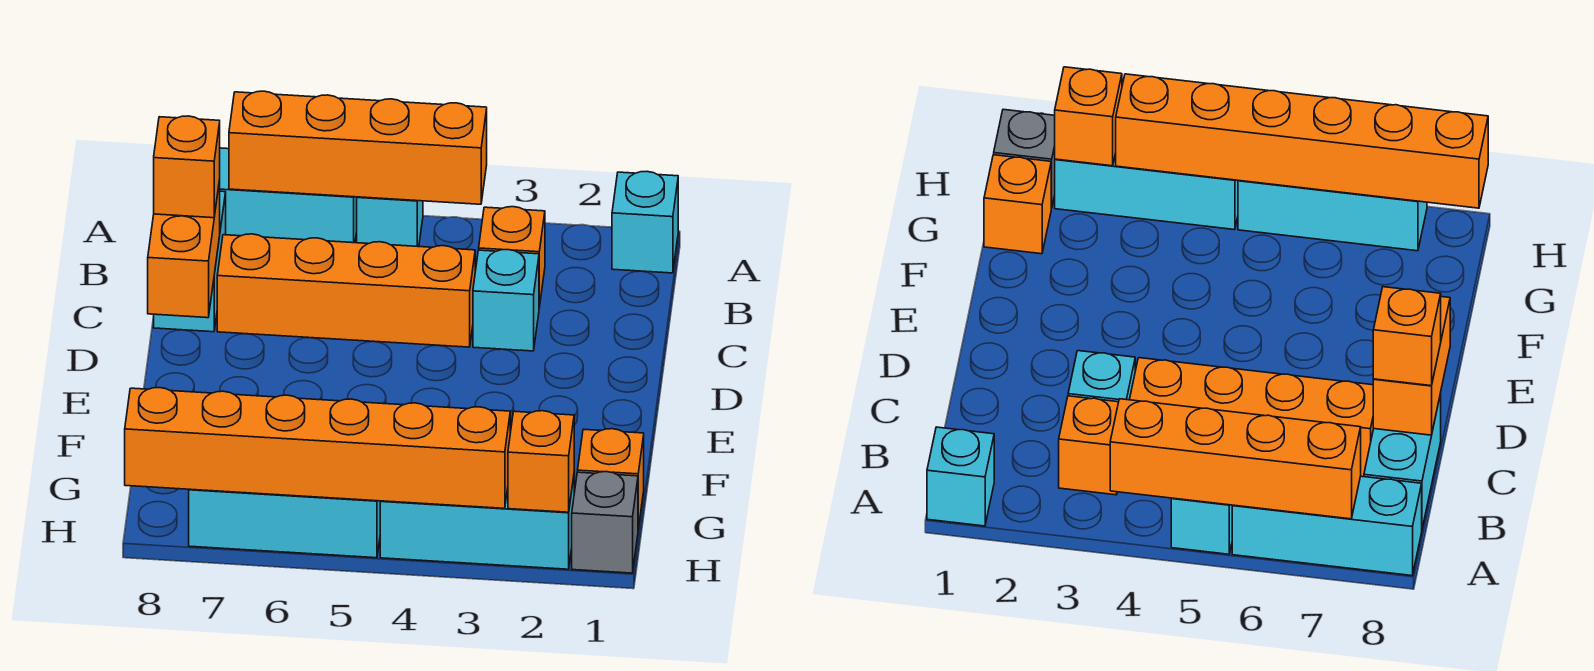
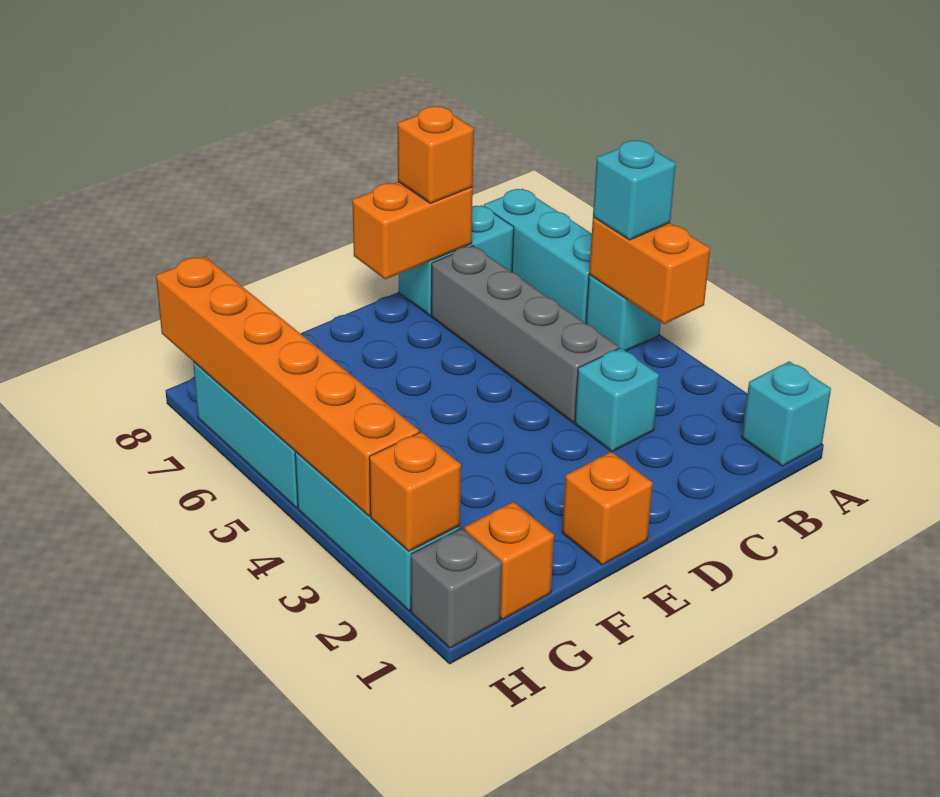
orange brick A4:A7 level 2 -> orange brick A4:A5 level 2
none -> cyan brick A5 level 3
orange brick B3 level 1 -> orange brick E1 level 1
orange brick C4:C7 level 1 -> grey brick C4:C7 level 1

